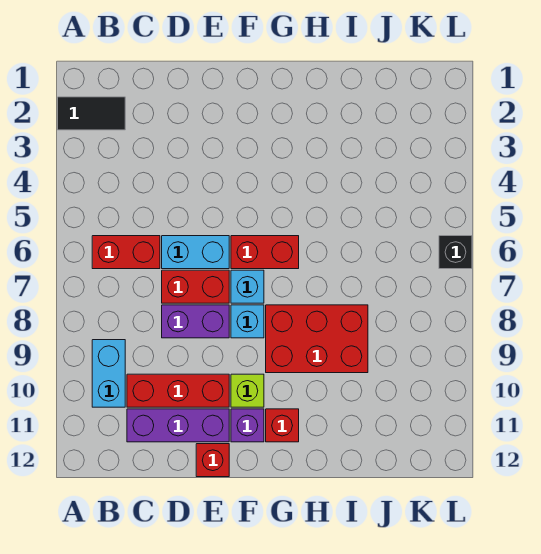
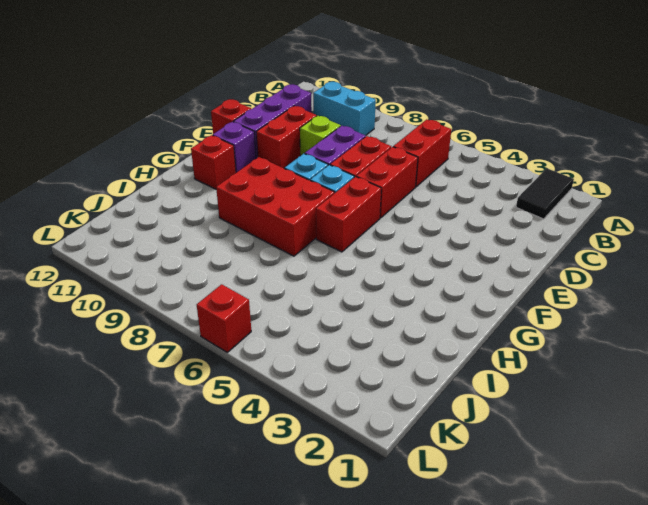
red brick C10:E10 level 1 -> red brick D10:E10 level 1
cyan brick D6:E6 level 1 -> red brick D6:E6 level 1
lime brick F10 level 1 -> lime brick D9 level 1
red brick G8:I9 level 1 -> red brick G7:H9 level 1
black brick L6 level 1 -> red brick L6 level 1

